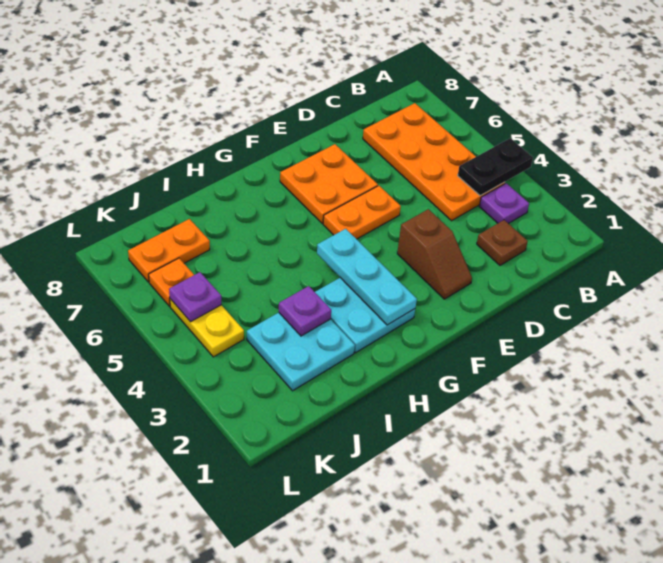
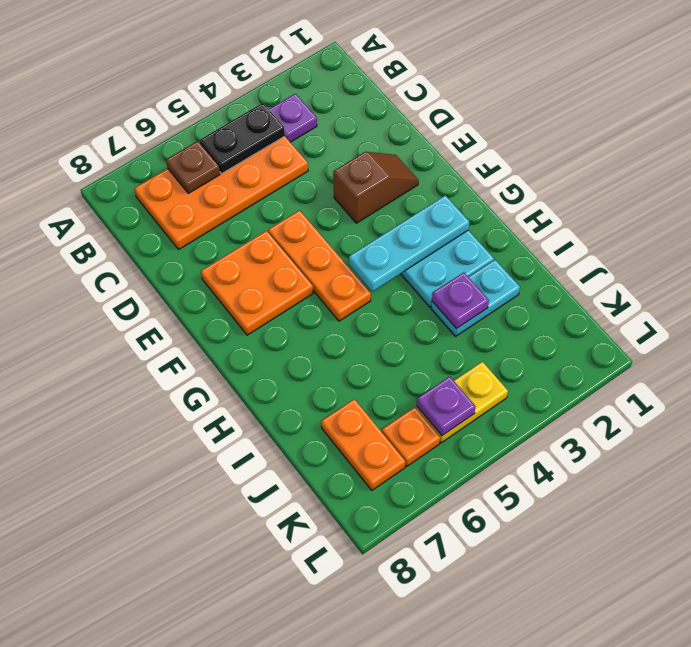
black plate A4:B4 level 2 -> black plate B4:B5 level 2
brown plate C2 level 1 -> brown plate B6 level 2
orange plate E5:F5 level 1 -> orange plate E5:G5 level 1
cyan plate I2:J3 level 1 -> cyan plate I2:I3 level 1

